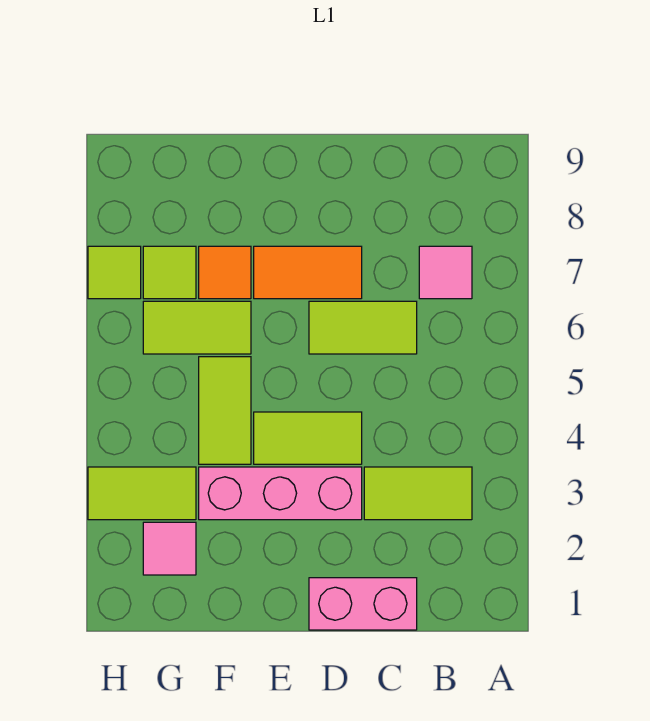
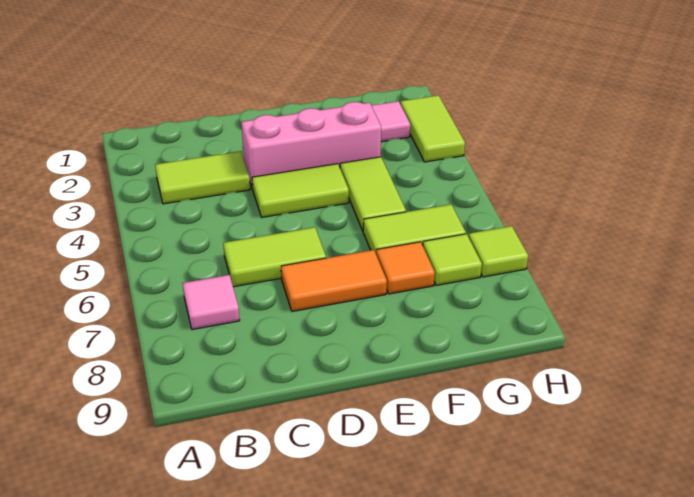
pink brick C1:D1 level 1 -> none
lime tile G3:H3 level 1 -> lime tile H2:H3 level 1

